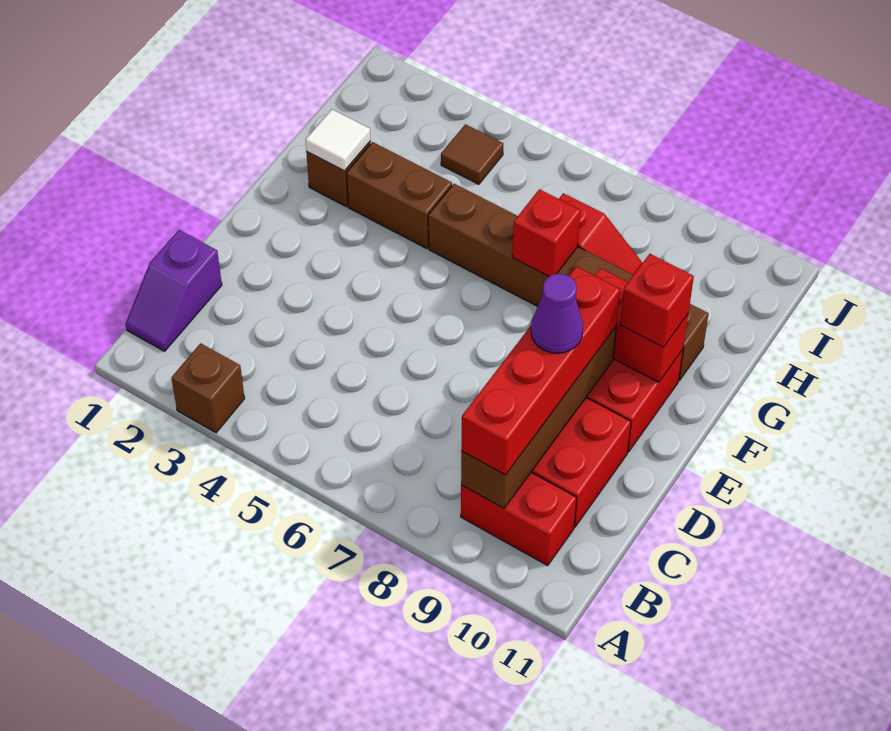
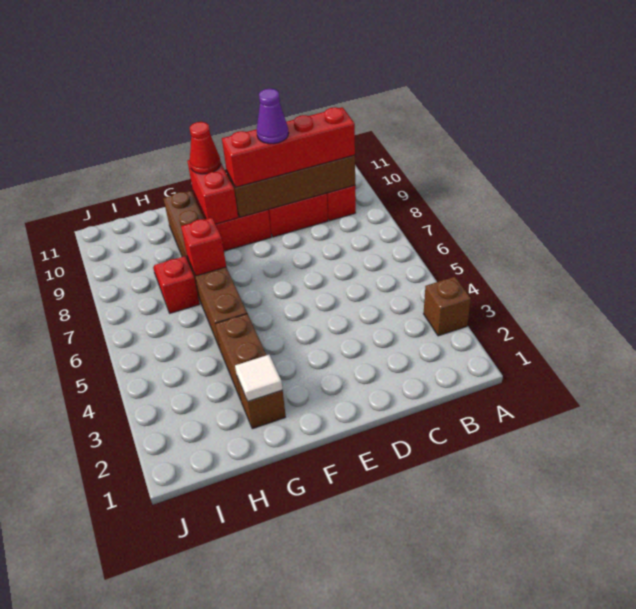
purple slope B1:C1 level 1 top C -> none
red brick F10 level 3 -> red cone F10 level 3
brown tile I4 level 1 -> none

